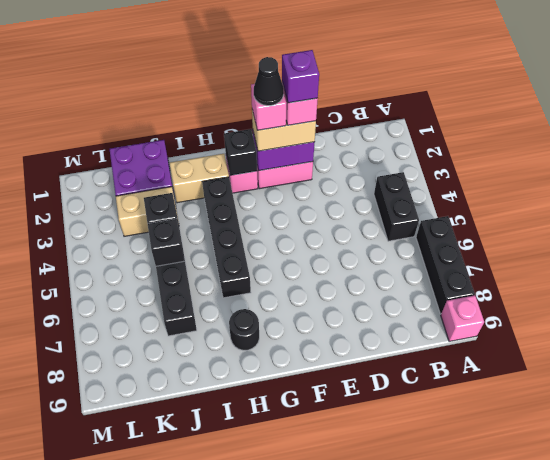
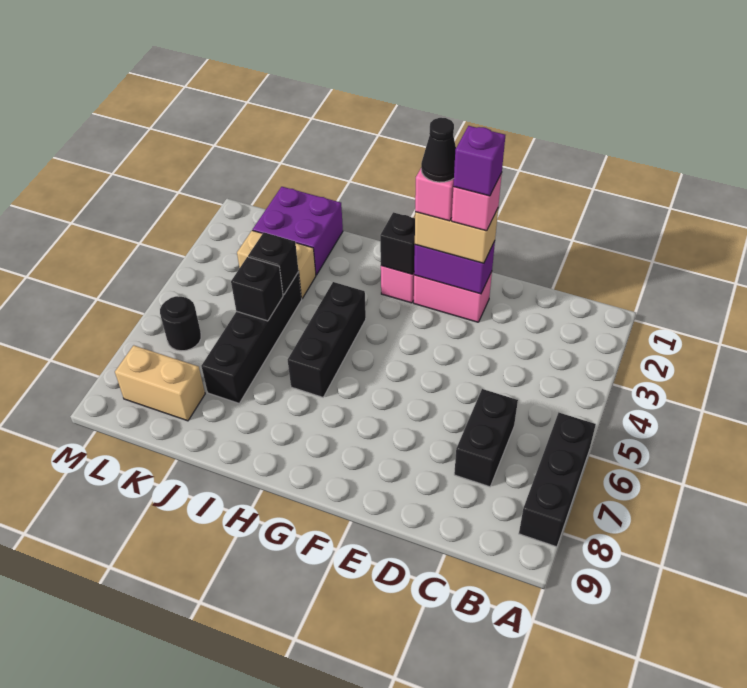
pink brick A9 level 1 -> none
black brick B4:B5 level 1 -> black brick C6:C7 level 1
tan brick H2:I2 level 1 -> tan brick K8:L8 level 1
black brick H3:H6 level 1 -> black brick H4:H6 level 1
black round brick H8 level 1 -> black round brick L6 level 1

